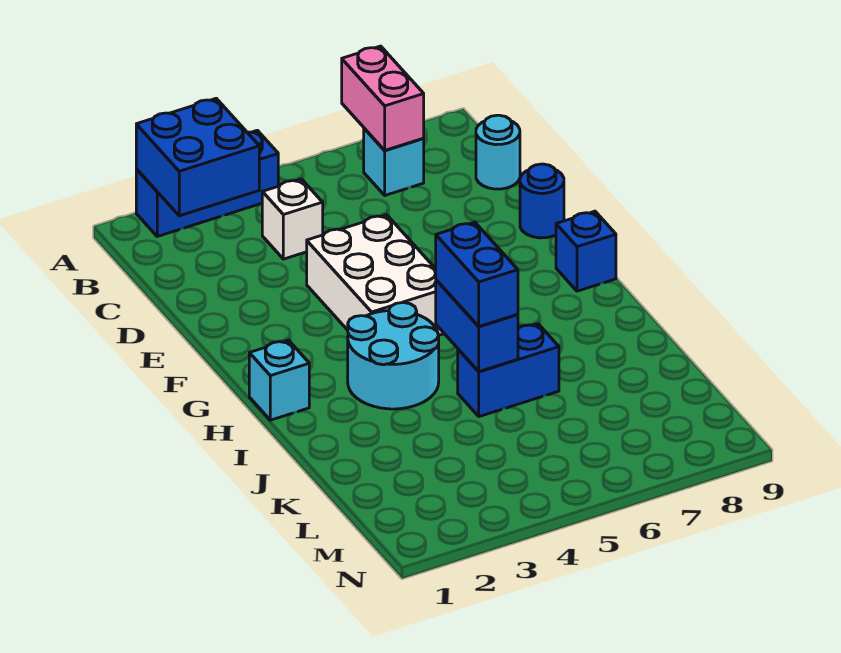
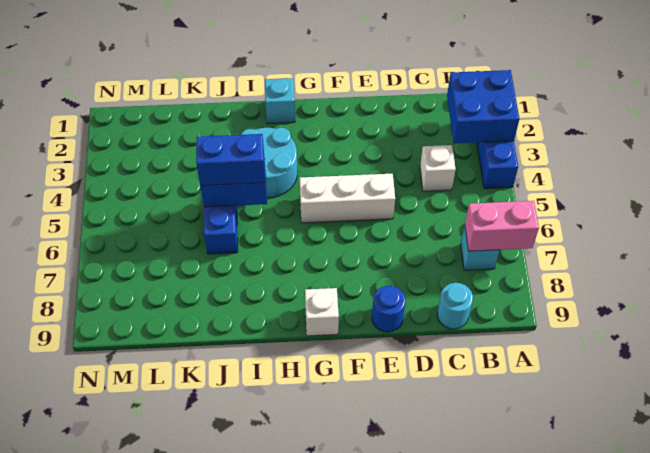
white brick E4:G5 level 1 -> white brick E5:G5 level 1
blue brick G9 level 1 -> white brick G9 level 1

